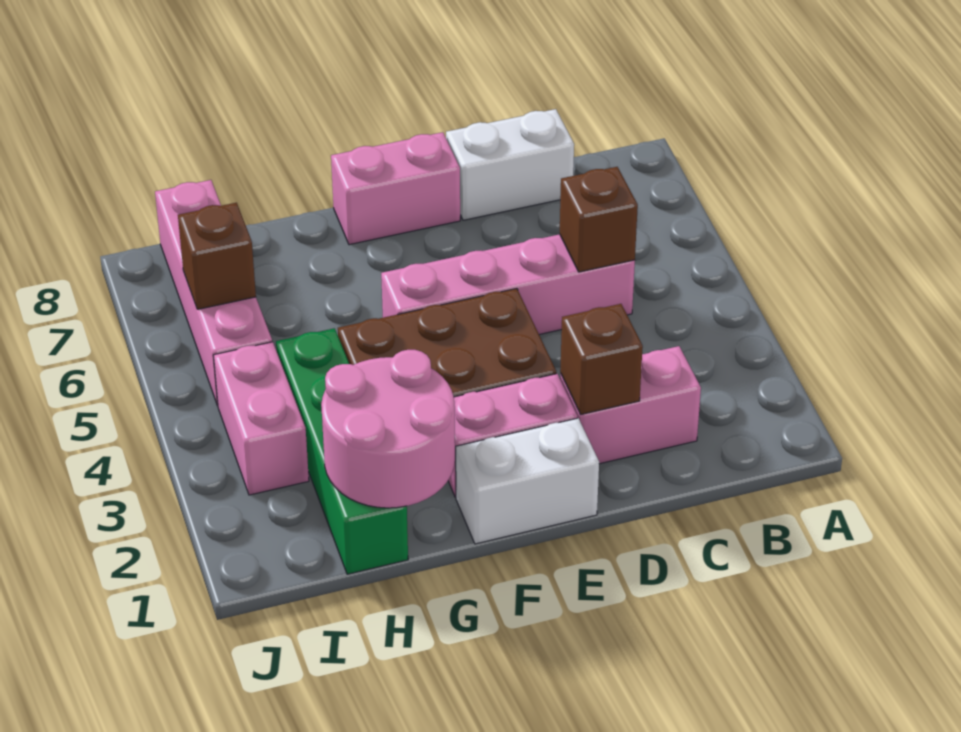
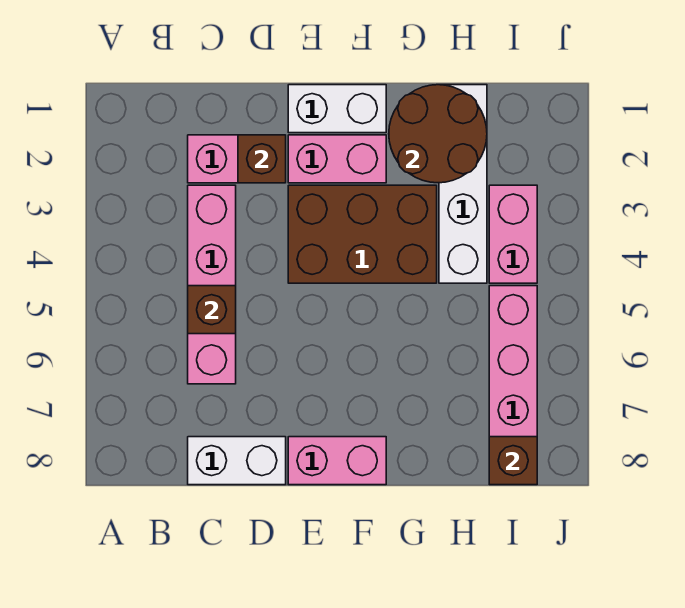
pink brick C5:F5 level 1 -> pink brick C3:C6 level 1
pink round brick G1:H2 level 2 -> brown round brick G1:H2 level 2
green brick H1:H4 level 1 -> white brick H1:H4 level 1
brown brick I6 level 2 -> brown brick I8 level 2

